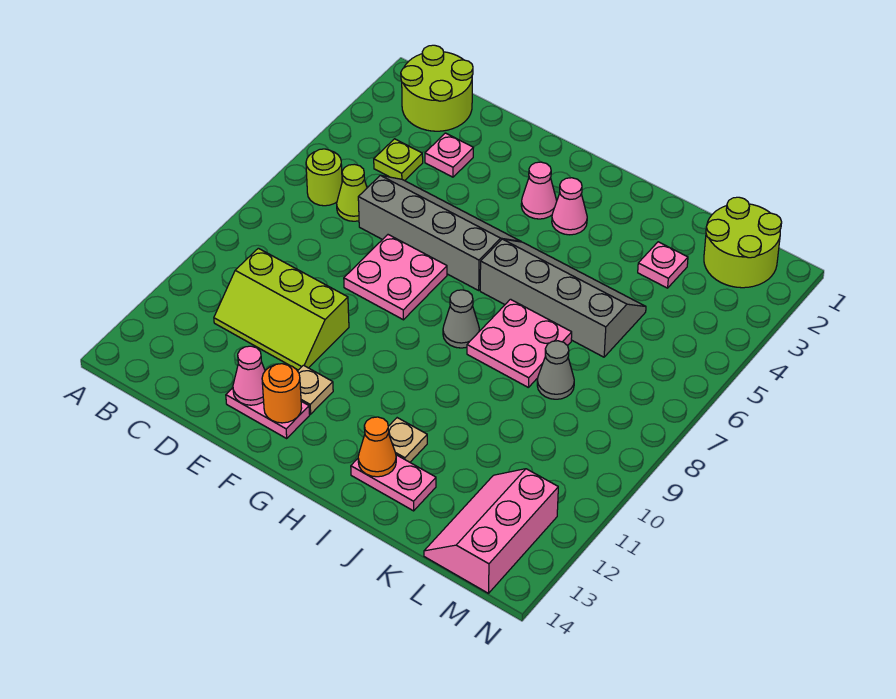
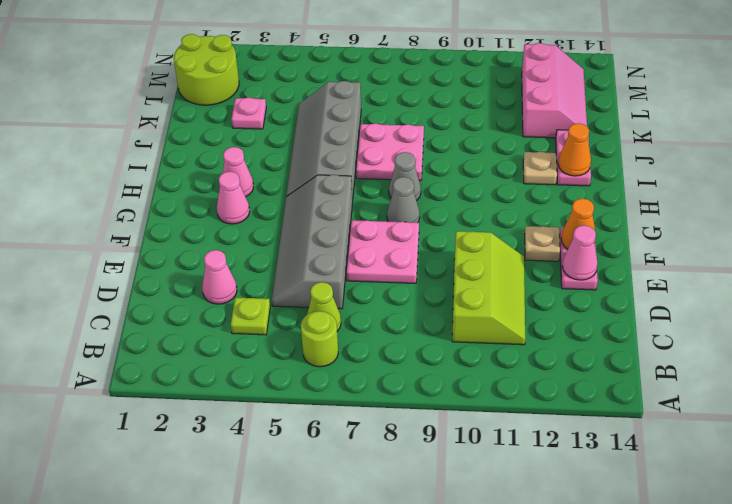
lime round brick B1:C2 level 1 -> none
pink plate D3 level 1 -> pink cone D3 level 1
orange round brick F13 level 2 -> orange cone F13 level 2
grey cone K8 level 1 -> grey cone G8 level 1
pink slope L12:M14 level 1 top M -> pink slope K12:M13 level 1 top 12

